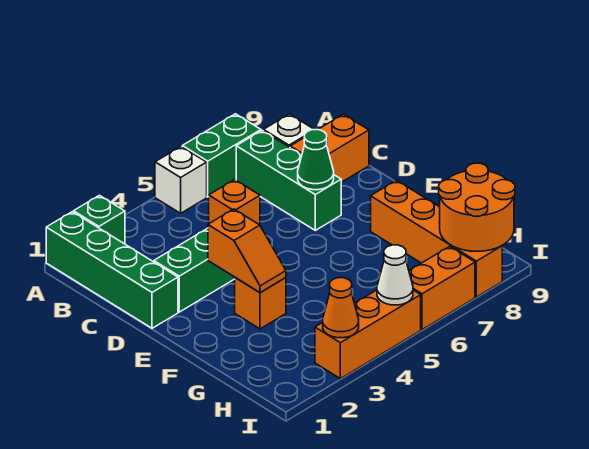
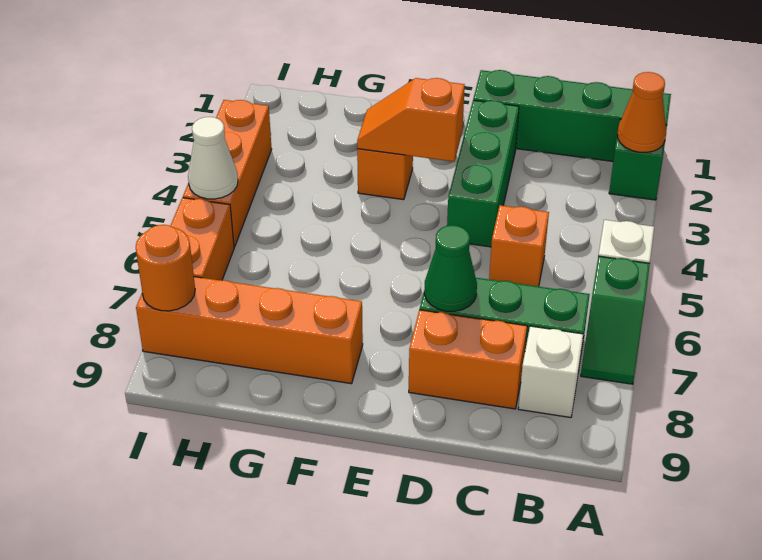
green brick A6:A7 level 1 -> green slope A6:A7 level 1 top 6
orange brick C8:C9 level 1 -> orange brick C8:D8 level 1
orange round brick H8:I9 level 2 -> orange round brick I8 level 2
orange cone I3 level 2 -> orange cone A2 level 2

